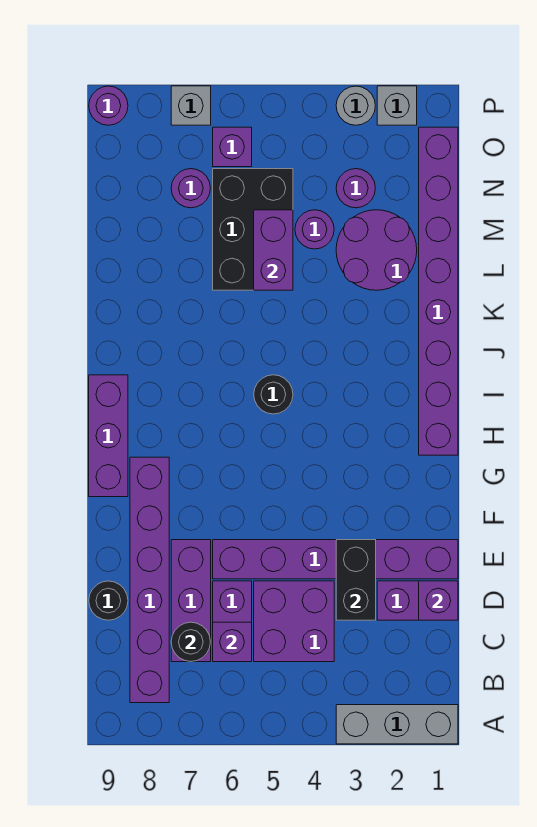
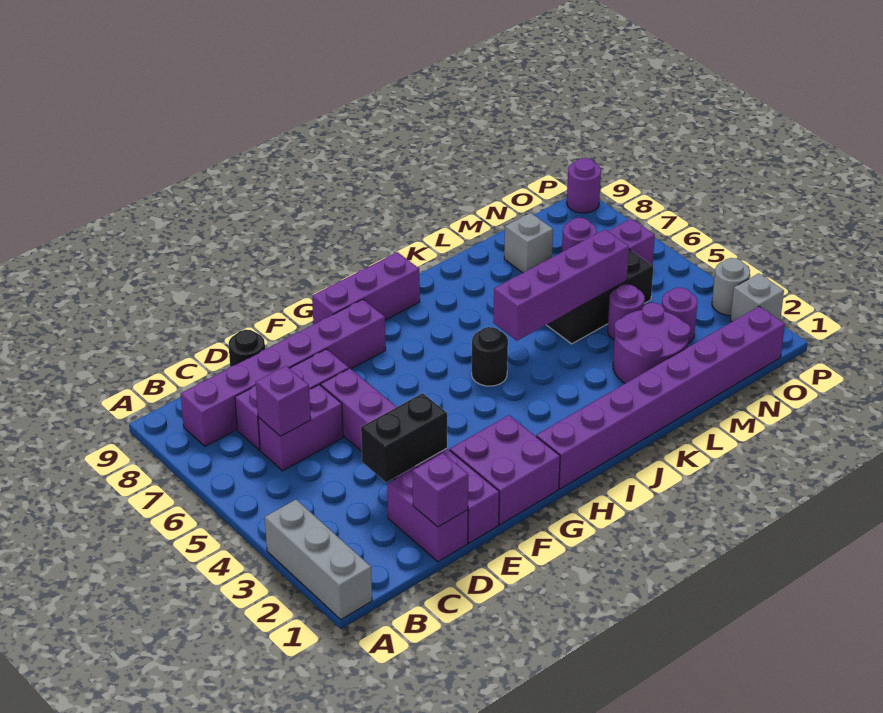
purple brick C4:D5 level 1 -> purple brick F1:G2 level 1
black round brick C7 level 2 -> none
purple brick L5:M5 level 2 -> purple brick J5:M5 level 2
grey brick P7 level 1 -> grey brick M8 level 1

